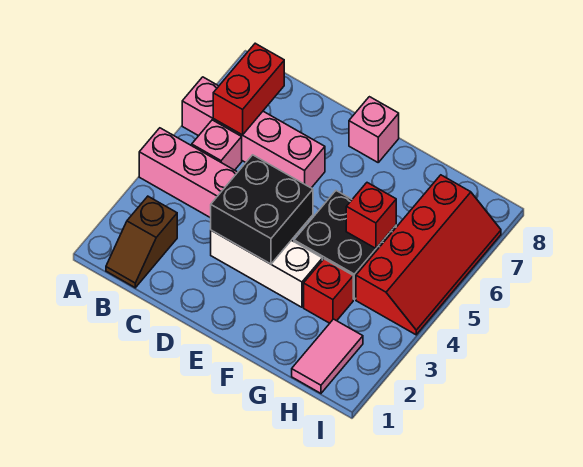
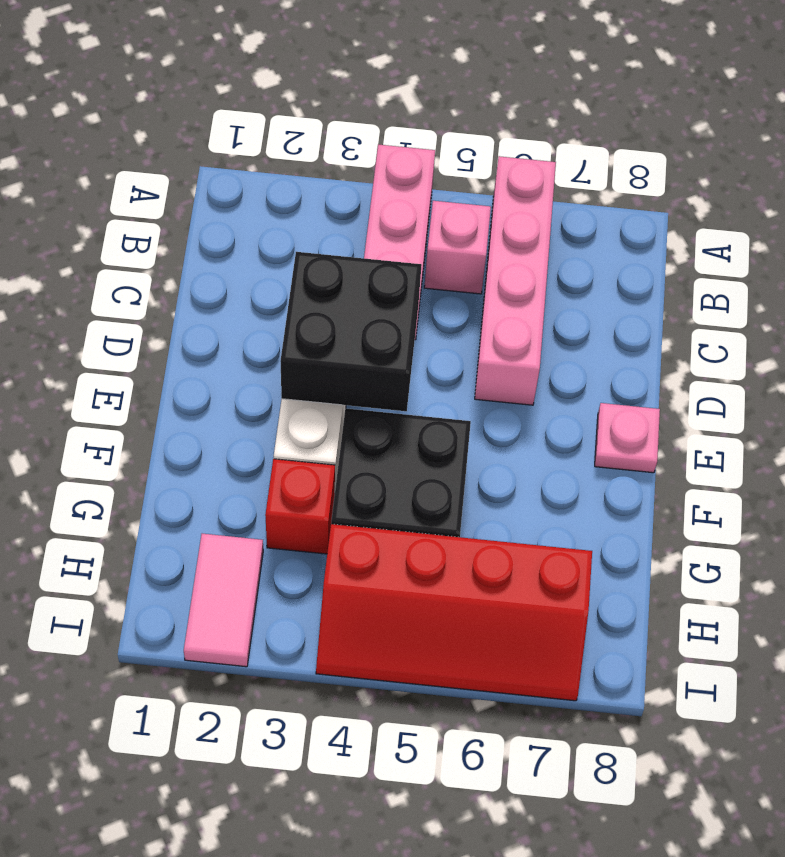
brown slope B1:B2 level 1 top 2 -> none
red brick B6:B7 level 2 -> none
pink brick E8 level 1 -> pink plate E8 level 1
red brick G5 level 2 -> none
pink tile H1:H2 level 1 -> pink tile H2:I2 level 1

